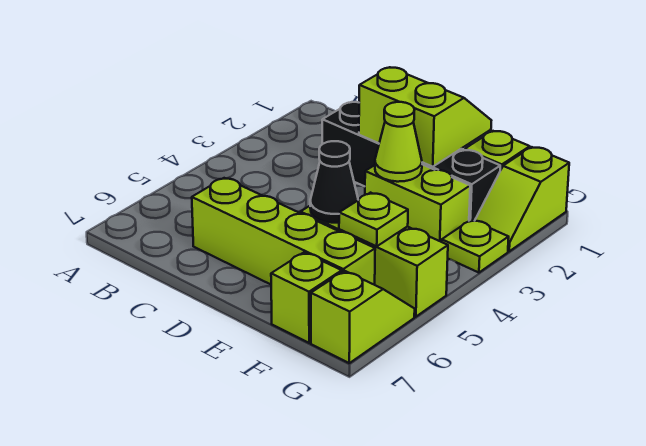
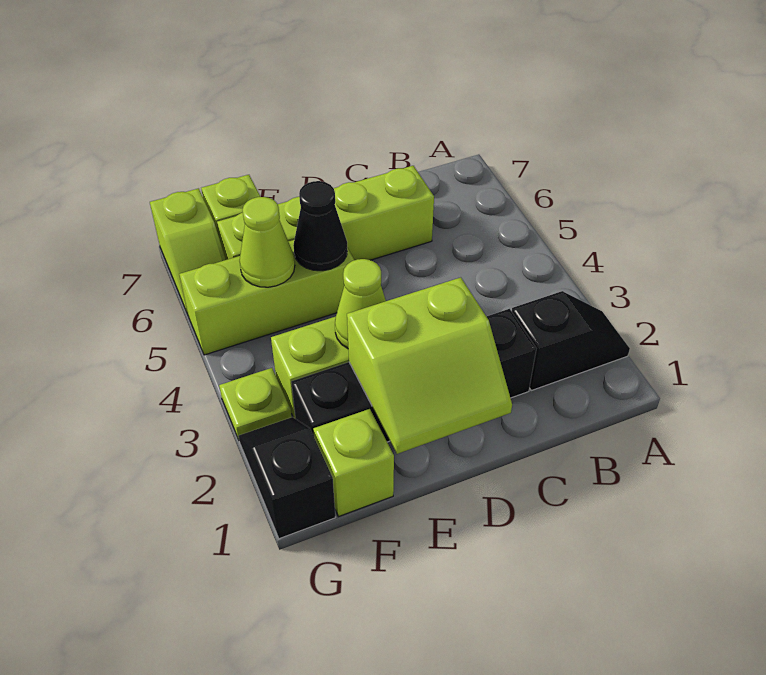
none -> black slope A2:B2 level 1 top B
lime plate F5 level 2 -> lime cone F5 level 2
lime slope G1:G2 level 1 top 1 -> black slope G1:G2 level 1 top 1

